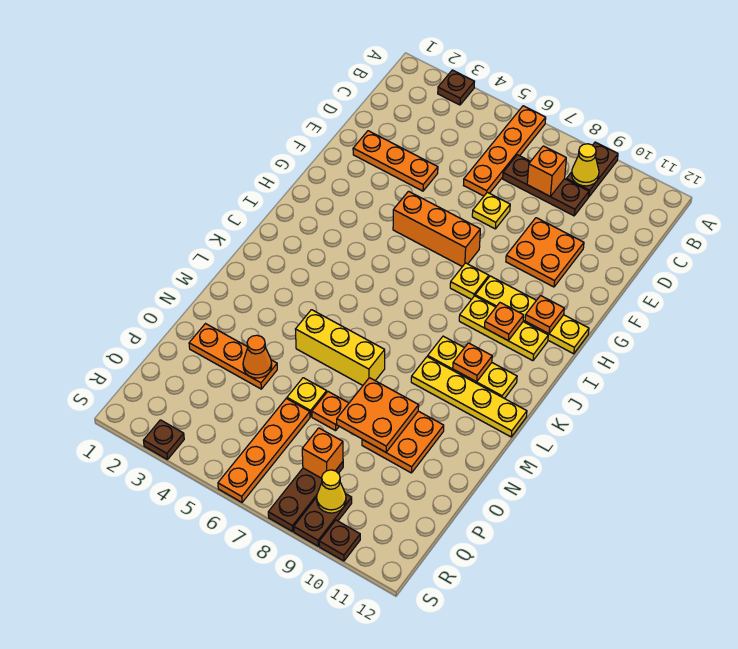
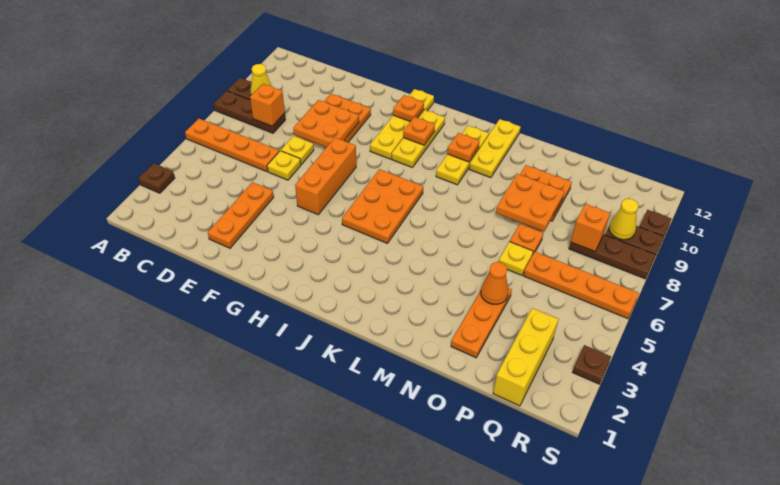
brown plate C7:C9 level 1 -> brown plate A8:C8 level 1
none -> orange plate E8:F9 level 2
yellow plate H8 level 1 -> yellow plate E6 level 1
none -> orange plate I5:J7 level 1
yellow plate L9:L12 level 1 -> yellow plate L10:L12 level 1
yellow brick M5:M7 level 1 -> yellow brick Q1:Q3 level 1

